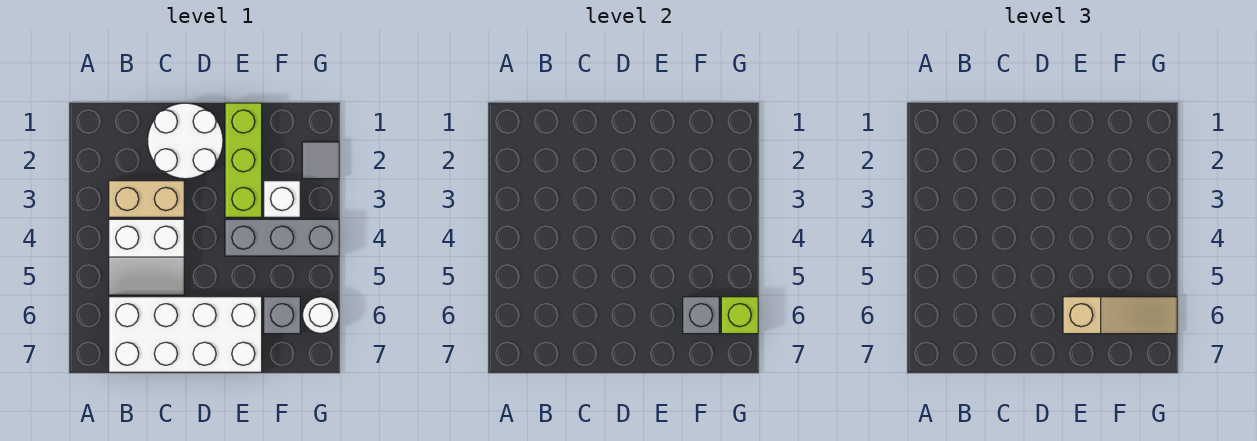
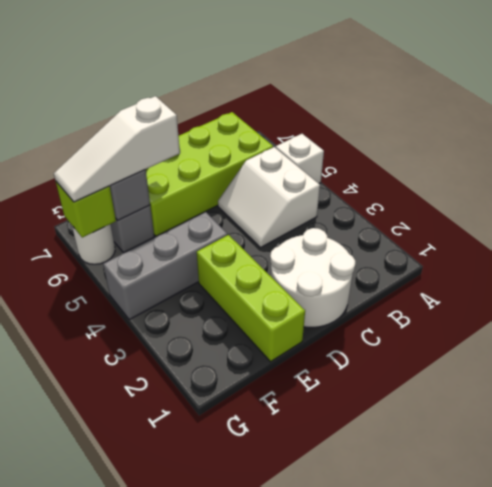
tan brick B3:C3 level 1 -> none
white slope B4:C5 level 1 top 4 -> white slope B4:C5 level 1 top B
white brick B6:E7 level 1 -> lime brick B6:E7 level 1
tan slope E6:G6 level 3 top E -> white slope E6:G6 level 3 top E
white brick F3 level 1 -> white brick A5 level 1
grey tile G2 level 1 -> none

